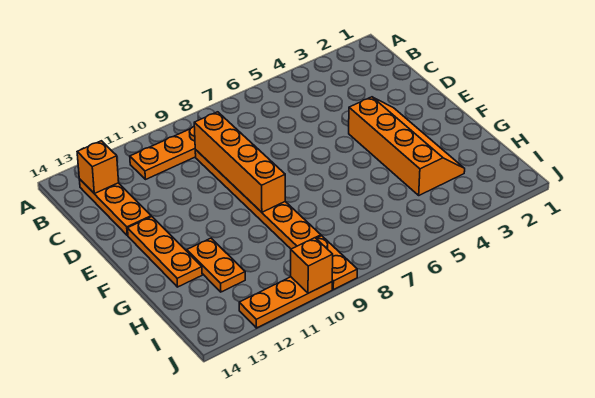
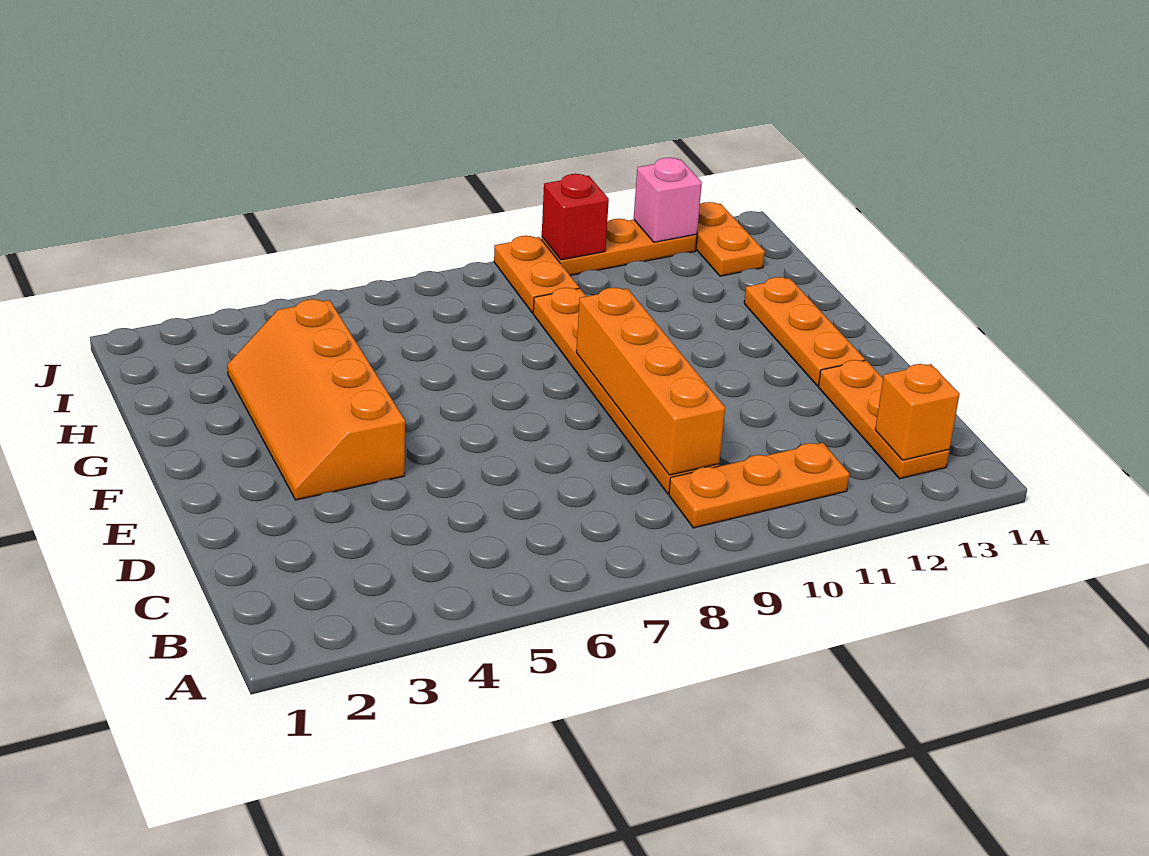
orange plate G12:H12 level 1 -> orange plate I13:J13 level 1
orange brick J10 level 2 -> red brick J10 level 2
none -> pink brick J12 level 2

